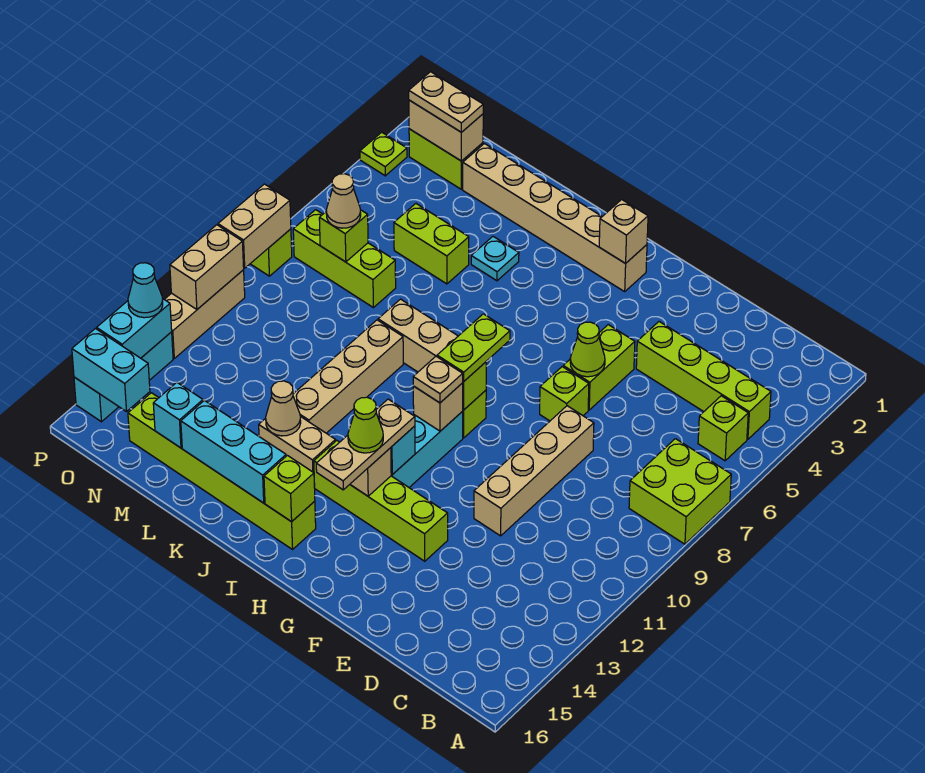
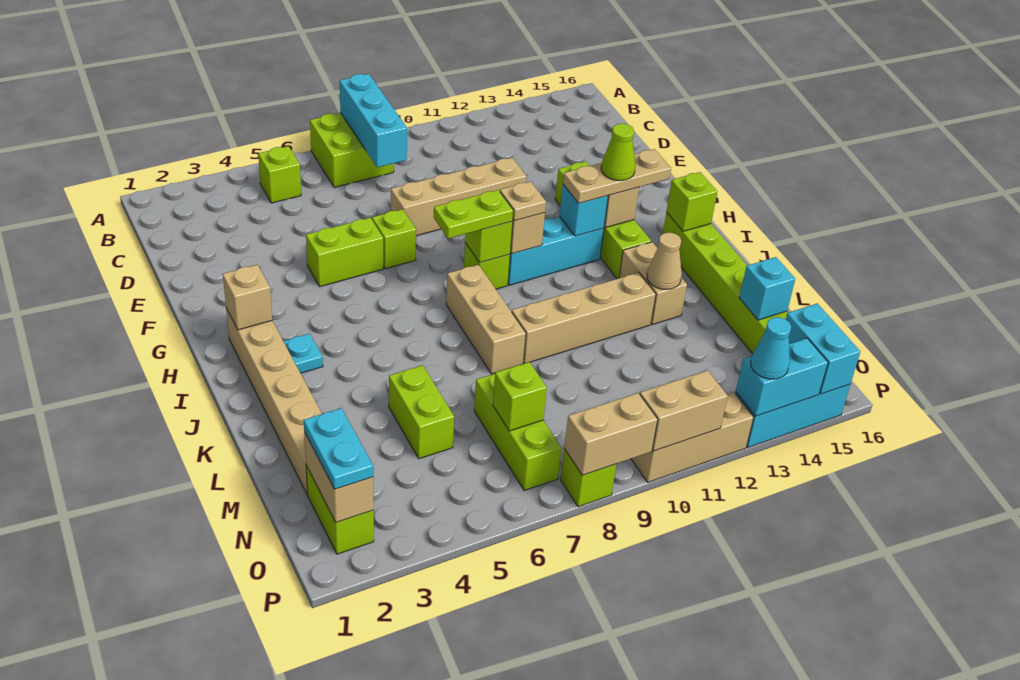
lime brick B4:E4 level 1 -> none
lime cone F6 level 2 -> none
cyan brick J15:L15 level 2 -> cyan brick A8:C8 level 2
cyan plate K4 level 1 -> cyan plate I3 level 1
tan plate N2:O2 level 3 -> cyan plate N2:O2 level 3
tan cone N7 level 3 -> none
lime plate P3 level 1 -> none

